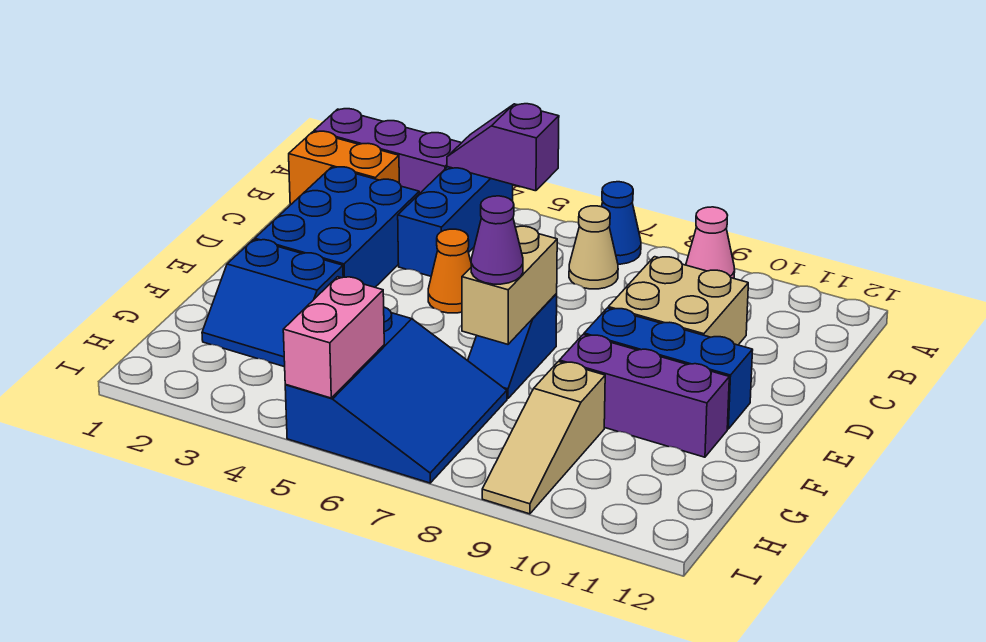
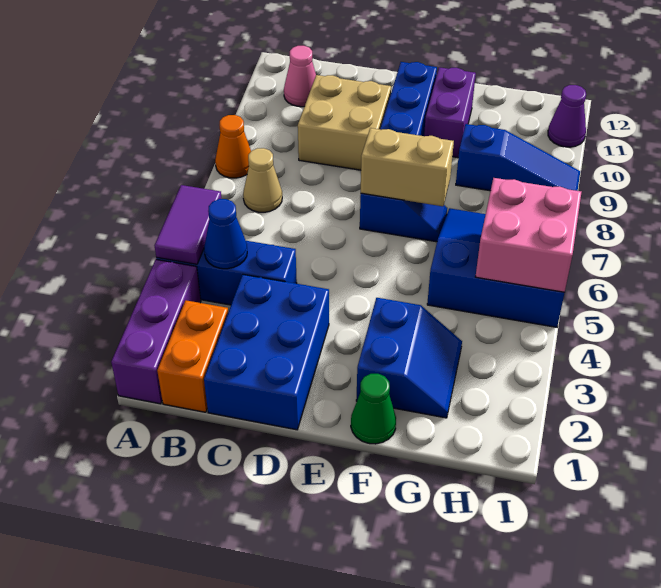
purple slope A4:A5 level 2 top 5 -> purple tile A4:A5 level 2
blue cone A7 level 1 -> blue cone B4 level 2
pink cone A9 level 1 -> pink cone B11 level 1
blue brick C2:E3 level 1 -> blue brick C1:D3 level 1
orange cone D5 level 1 -> orange cone A8 level 1
none -> green cone F1 level 1
purple cone F7 level 3 -> purple cone I11 level 1
purple brick F9:F11 level 1 -> purple brick F10:F11 level 1
tan slope G9:I9 level 1 top G -> blue slope G9:I9 level 1 top G
pink brick H5:I5 level 2 -> pink brick H5:I6 level 2

